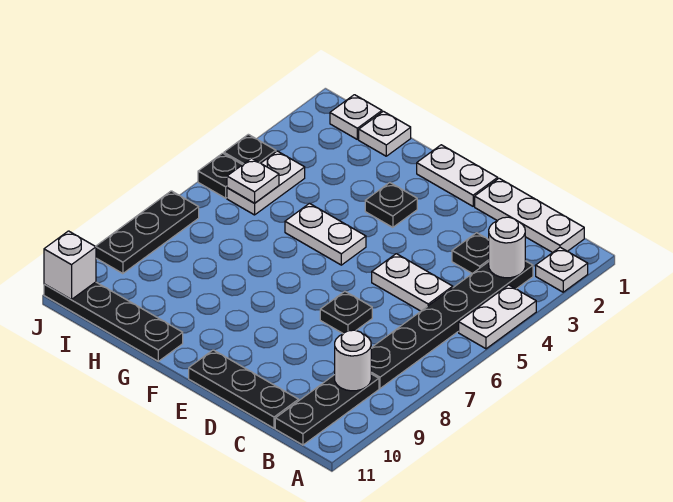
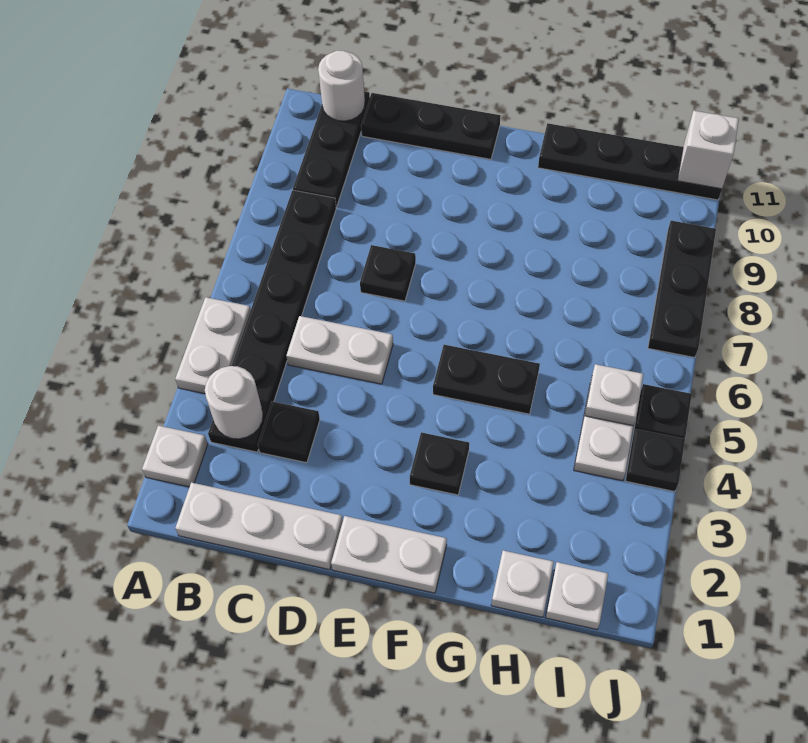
white round brick B9 level 2 -> white round brick B11 level 2
white plate F5:G5 level 1 -> black plate F5:G5 level 1

